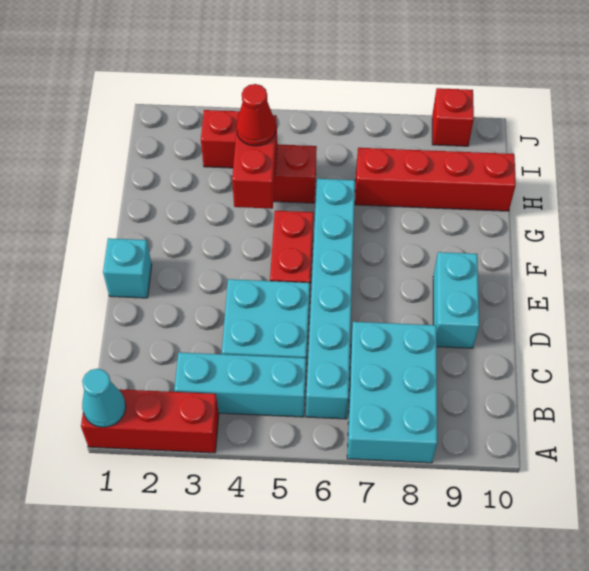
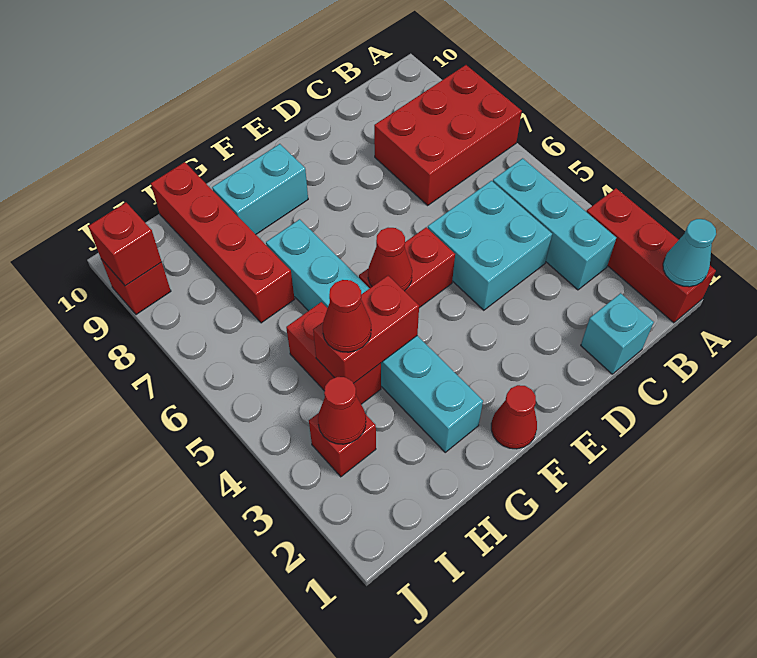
cyan brick A7:C8 level 1 -> red brick A7:C8 level 1
cyan brick B6:G6 level 1 -> cyan brick G2:G7 level 1
cyan brick D9:E9 level 1 -> cyan brick F9:G9 level 1
cyan brick E1 level 1 -> cyan brick C1 level 1
none -> red cone F1 level 1
none -> red cone F5 level 2
none -> red cone I3 level 2
none -> red brick J9 level 2

